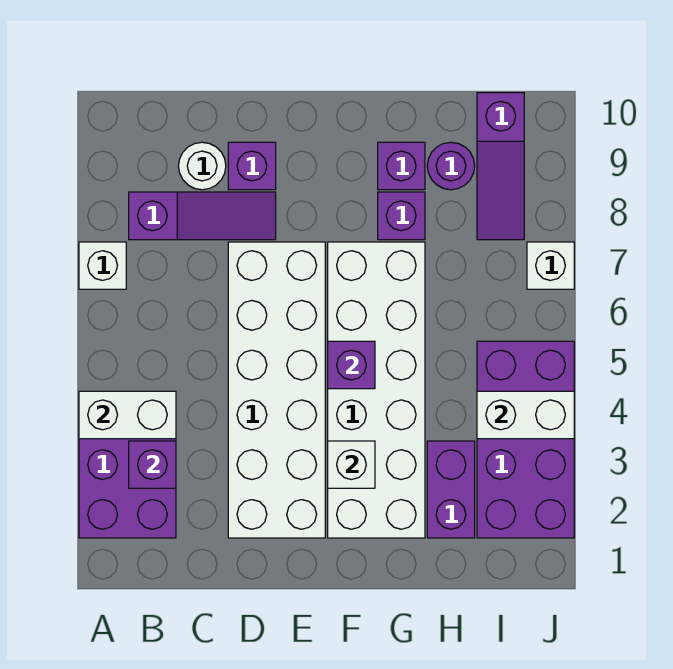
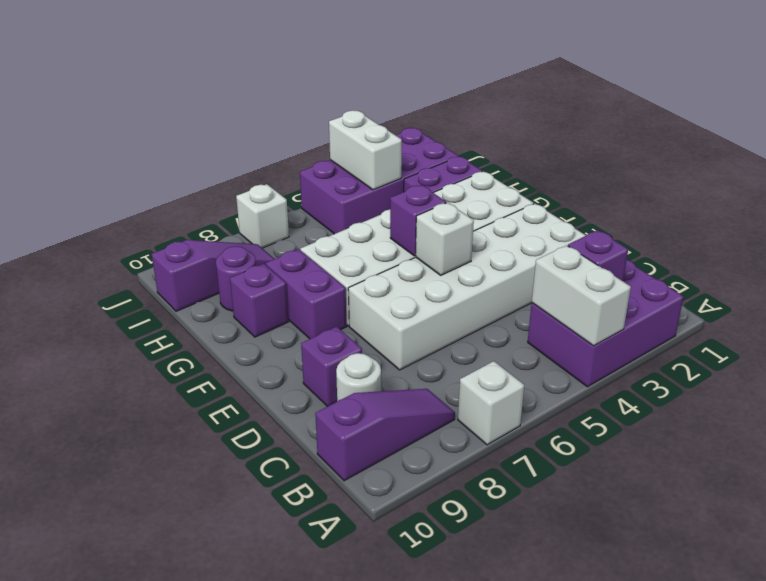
purple slope B8:D8 level 1 top B -> purple slope B8:B10 level 1 top 10
white brick F3 level 2 -> white brick E5 level 2
purple brick G8 level 1 -> purple brick F8:G8 level 1

